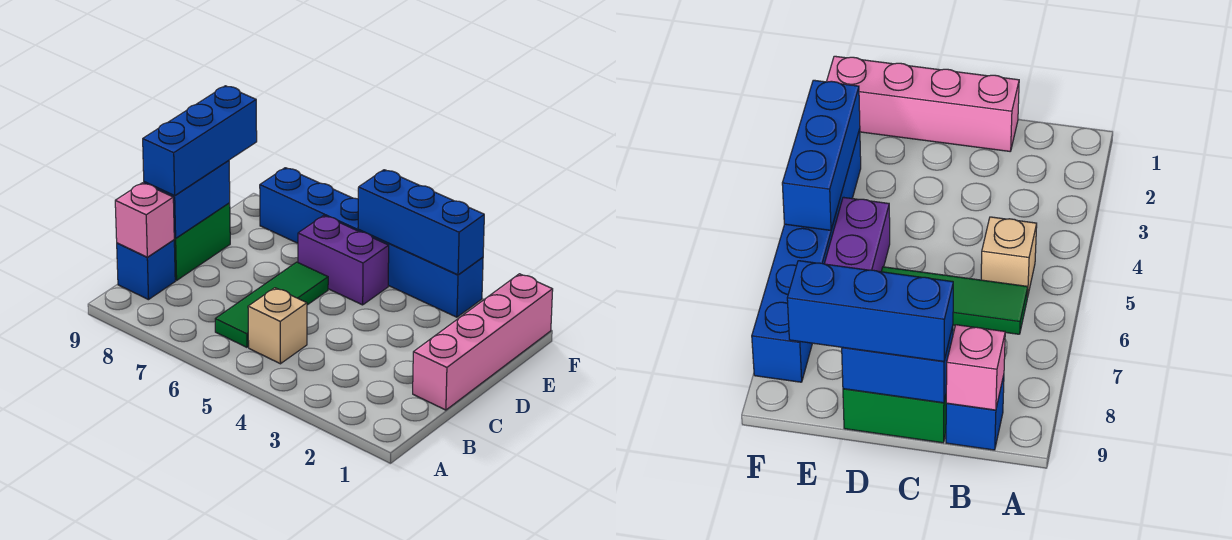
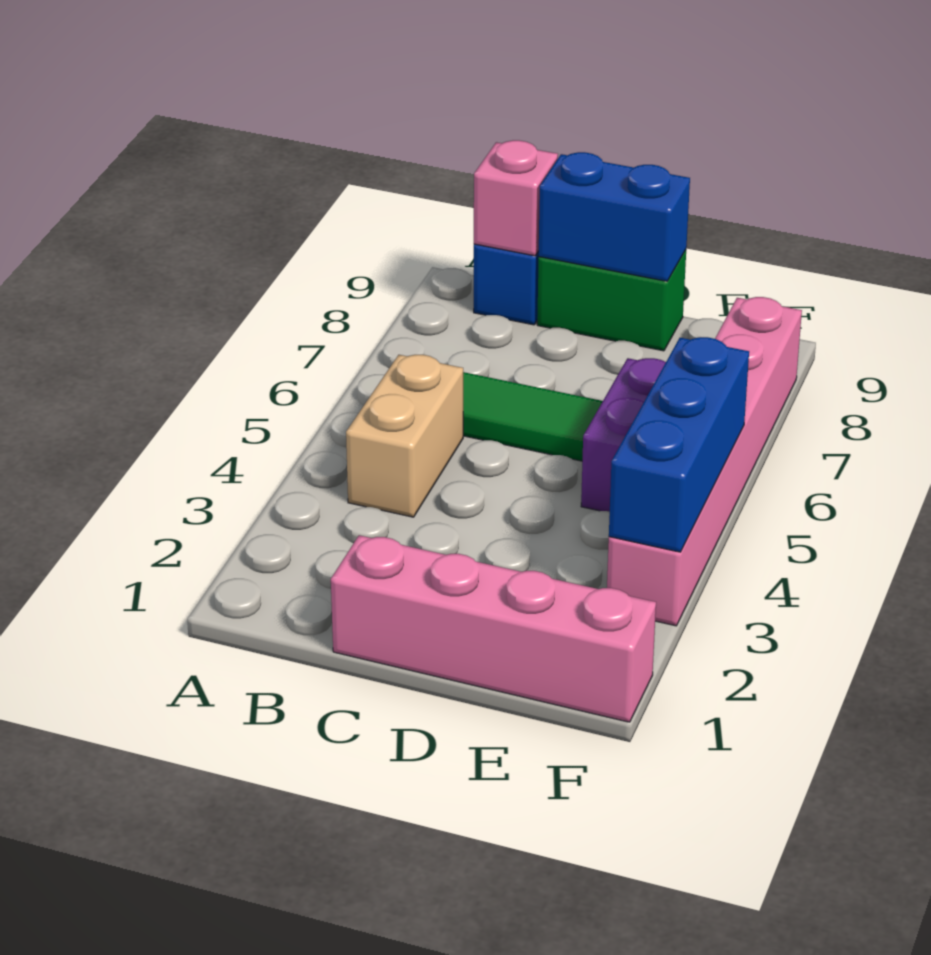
tan brick B5 level 1 -> tan brick B4:B5 level 1
blue brick C9:E9 level 3 -> none
blue brick F3:F8 level 1 -> pink brick F3:F8 level 1

